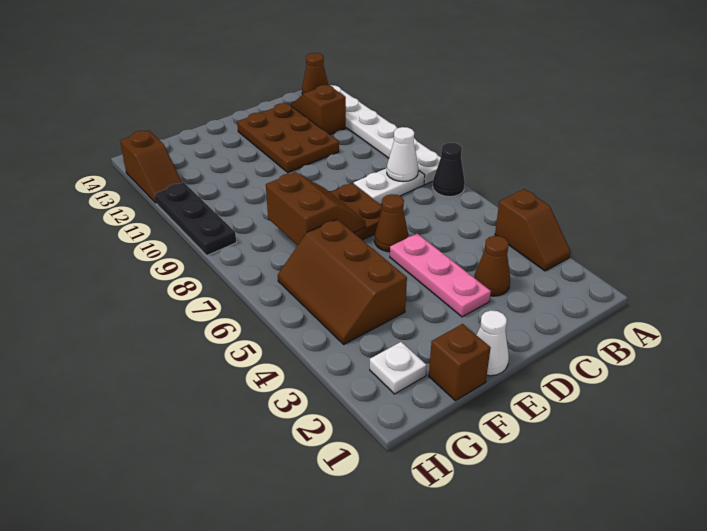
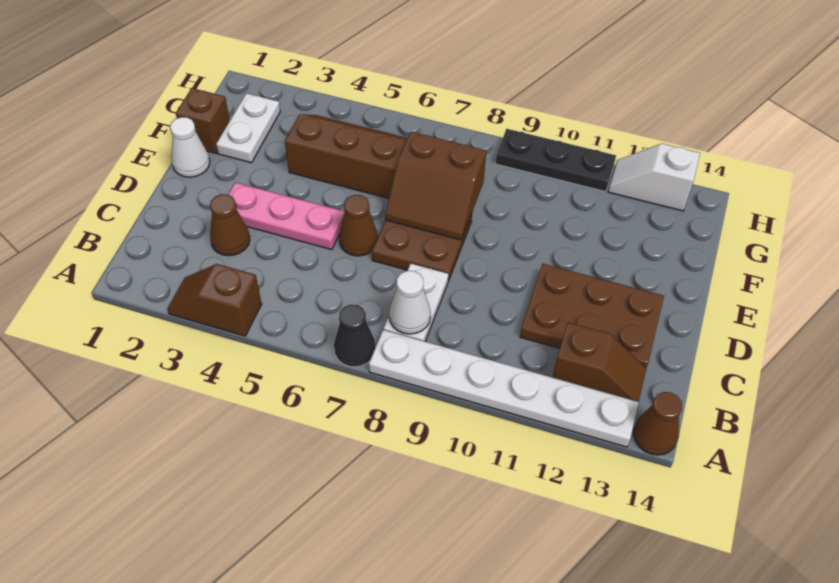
white plate G2 level 1 -> white plate F2:G2 level 1
brown slope H12:H13 level 1 top 13 -> white slope H12:H13 level 1 top 13

